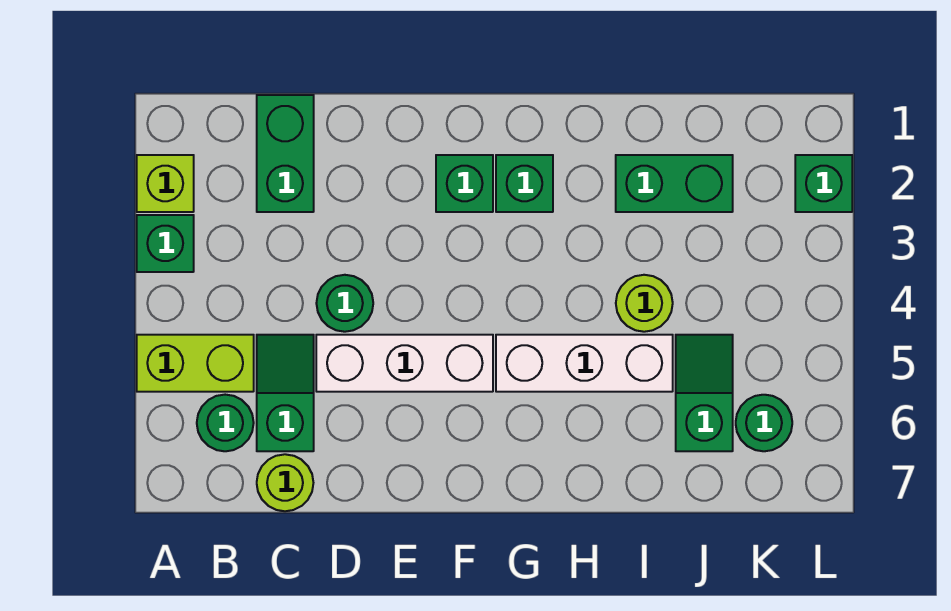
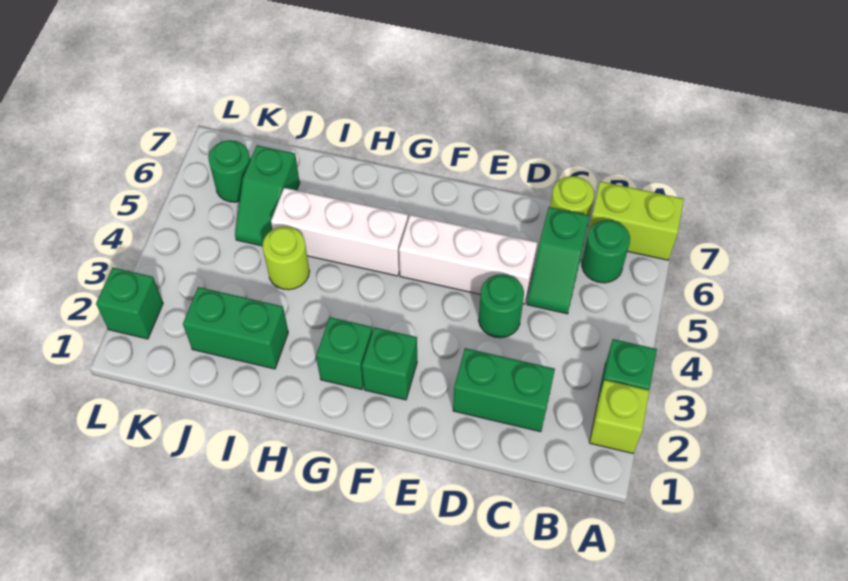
lime brick A5:B5 level 1 -> lime brick A7:B7 level 1
green brick C1:C2 level 1 -> green brick C2:D2 level 1

